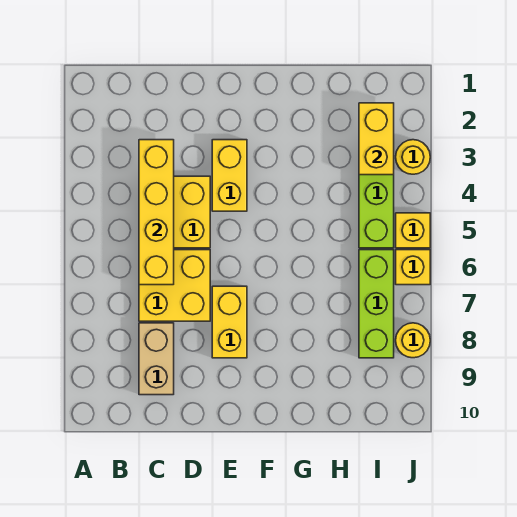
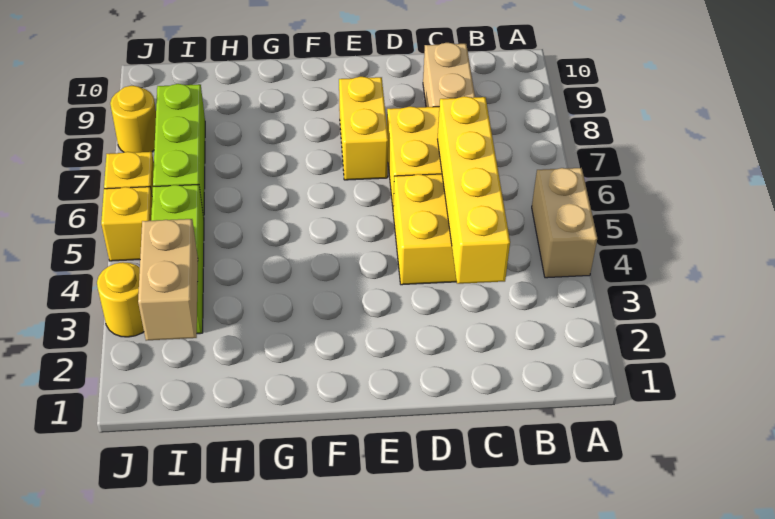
none -> tan brick A4:A5 level 1
yellow brick E3:E4 level 1 -> none
yellow brick I2:I3 level 2 -> tan brick I2:I3 level 2

